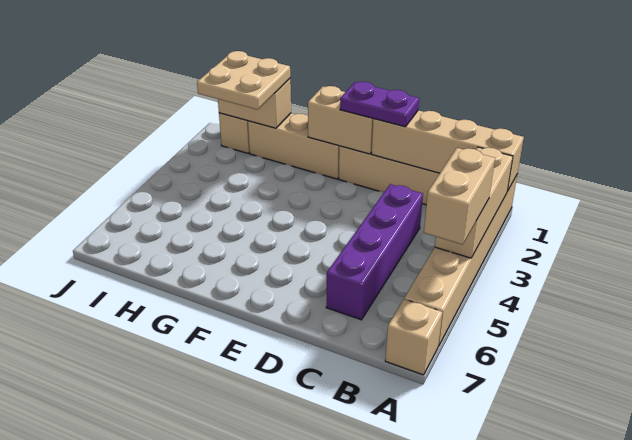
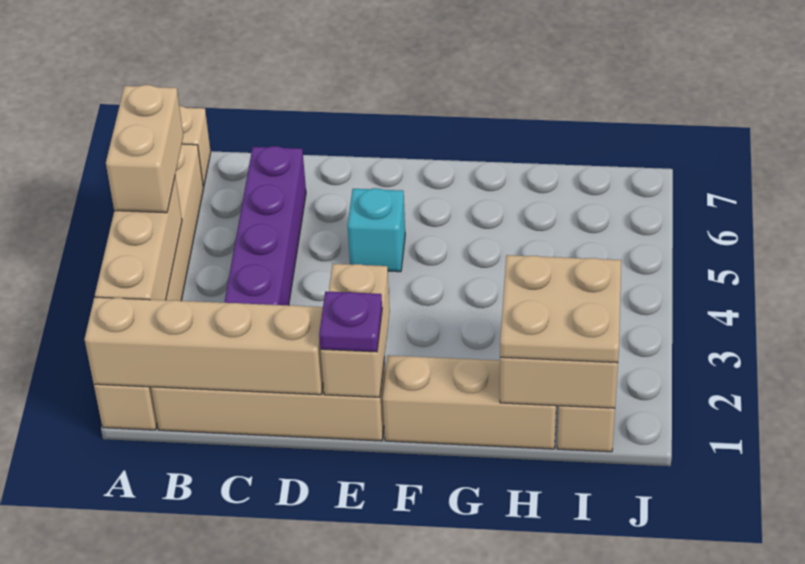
purple plate D1:E1 level 3 -> purple plate E1 level 3
tan brick E1:F1 level 2 -> tan brick E1:E2 level 2
none -> cyan brick E5 level 1

